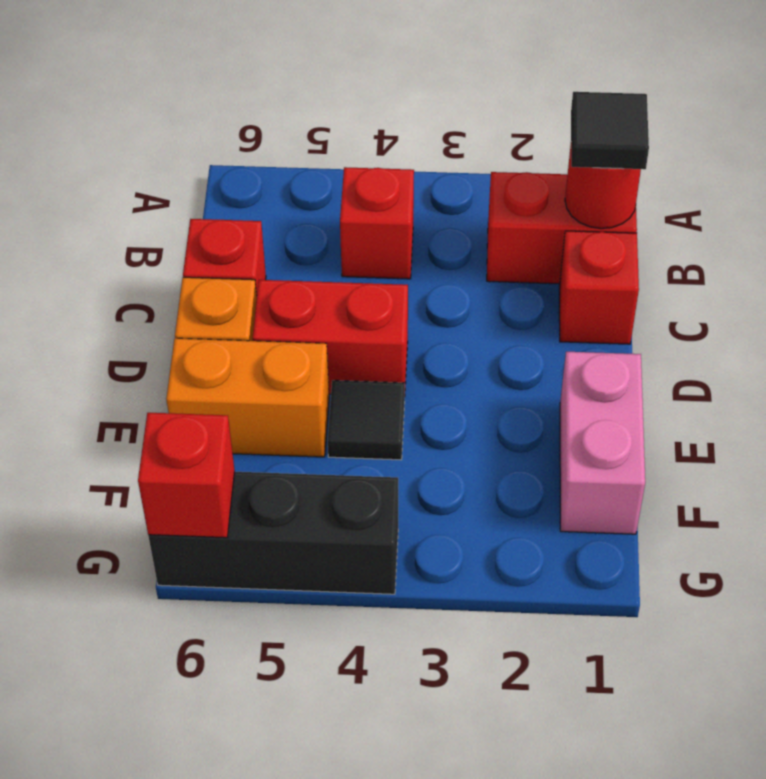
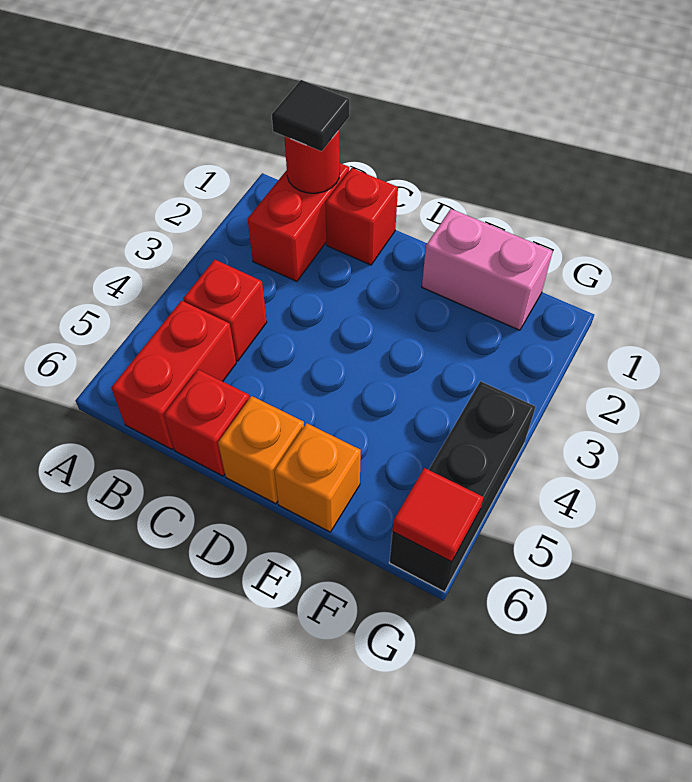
red brick D4:D5 level 1 -> red brick B5:B6 level 1
black tile E4 level 1 -> none
orange brick E5:E6 level 1 -> orange brick E6 level 1
red brick G6 level 2 -> red tile G6 level 2

